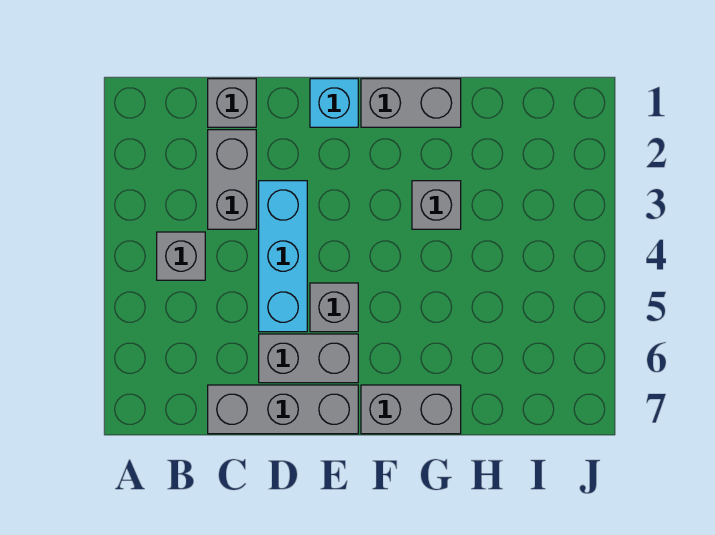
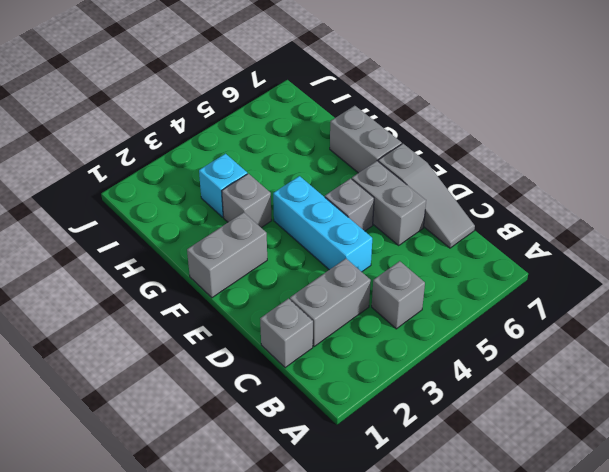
grey brick C7:E7 level 1 -> grey slope C7:E7 level 1 top E
cyan brick D3:D5 level 1 -> cyan brick D4:F4 level 1
cyan brick E1 level 1 -> cyan brick H3 level 1
grey brick F1:G1 level 1 -> grey brick F1:F2 level 1

